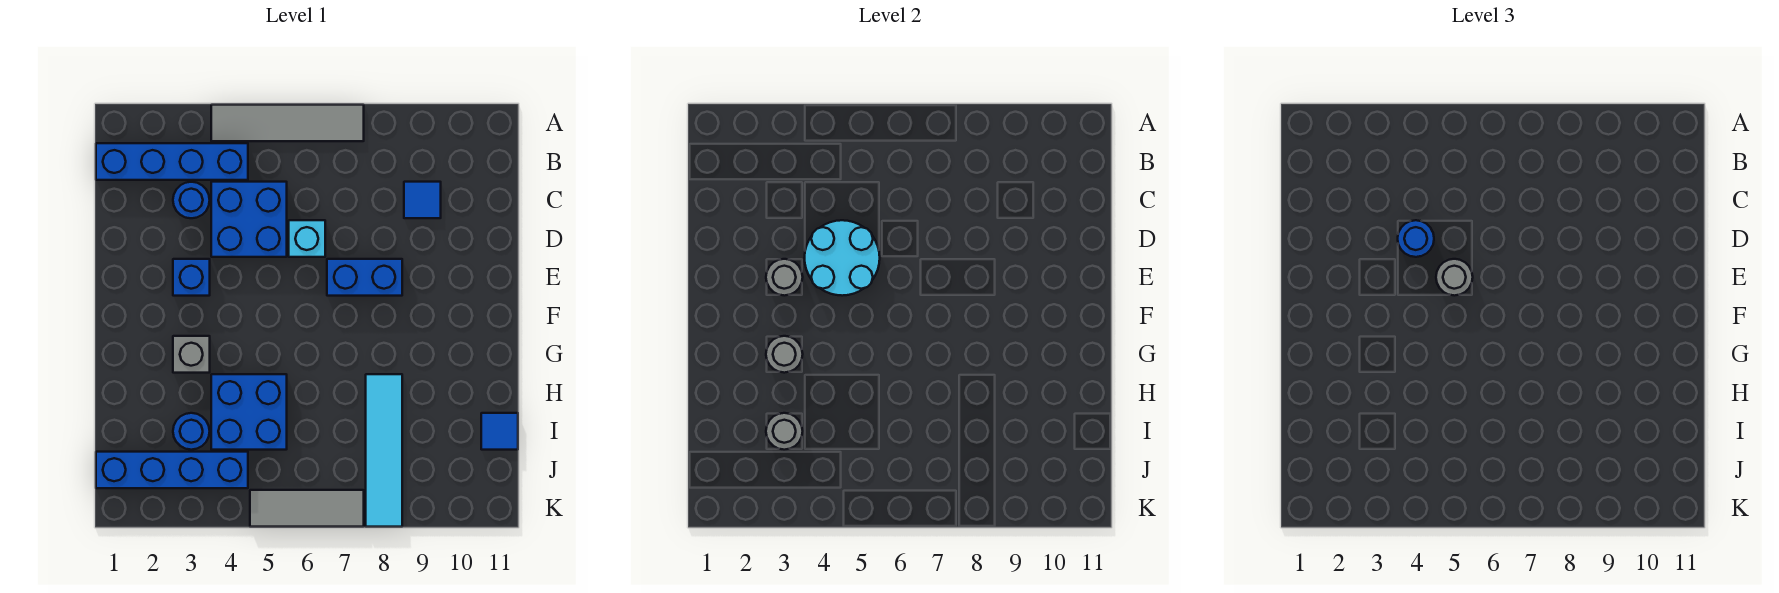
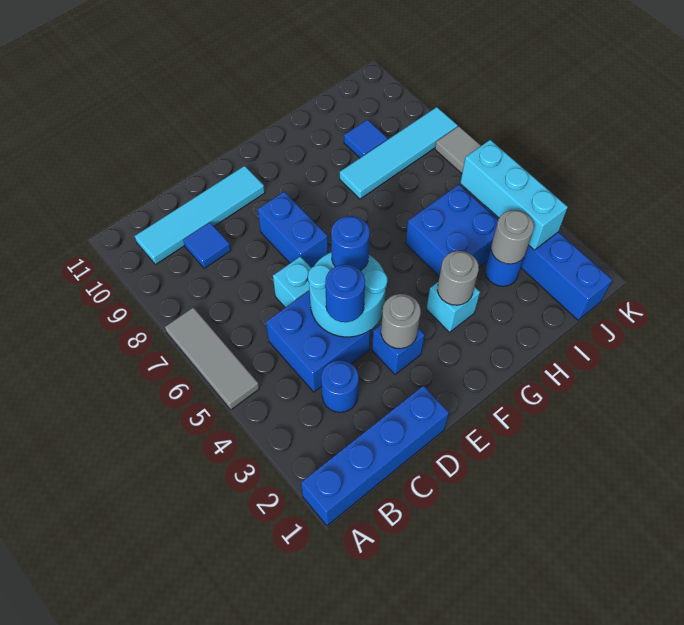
grey tile A4:A7 level 1 -> grey tile A5:A7 level 1
blue brick B1:B4 level 1 -> blue brick A1:D1 level 1
none -> cyan tile B10:E10 level 1
grey round brick E5 level 3 -> blue round brick E5 level 3
grey brick G3 level 1 -> cyan brick G3 level 1
blue tile I11 level 1 -> blue tile I9 level 1
none -> cyan brick J3:J5 level 2

